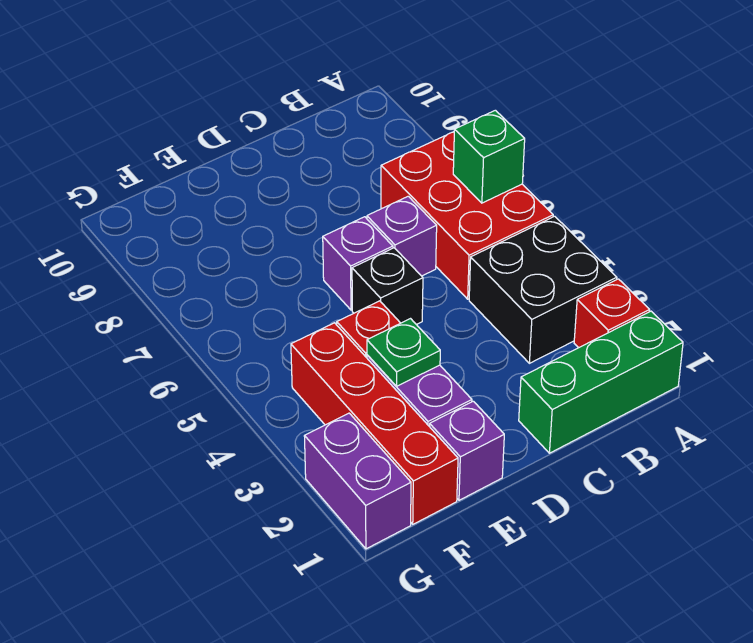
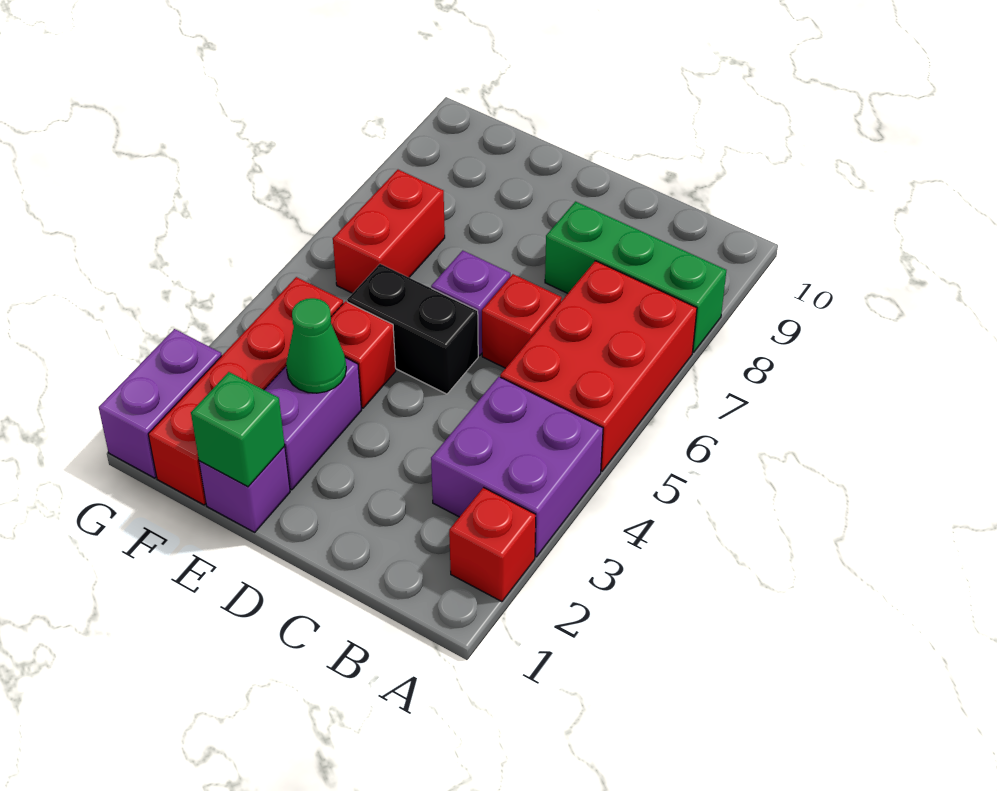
green brick A1:C1 level 1 -> green brick A8:C8 level 1
black brick A3:B4 level 1 -> purple brick A3:B4 level 1
green brick A6 level 2 -> green brick E1 level 2
purple brick C6 level 1 -> red brick C6 level 1
black brick D5 level 1 -> black brick D5:E5 level 1
green plate E3 level 2 -> green cone E3 level 2
none -> red brick F6:F7 level 1

